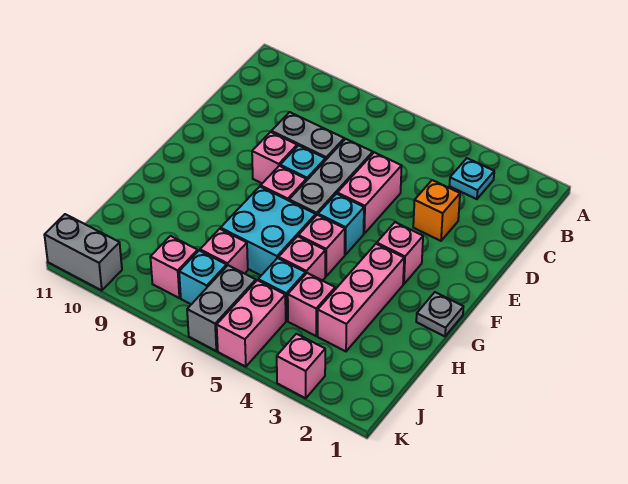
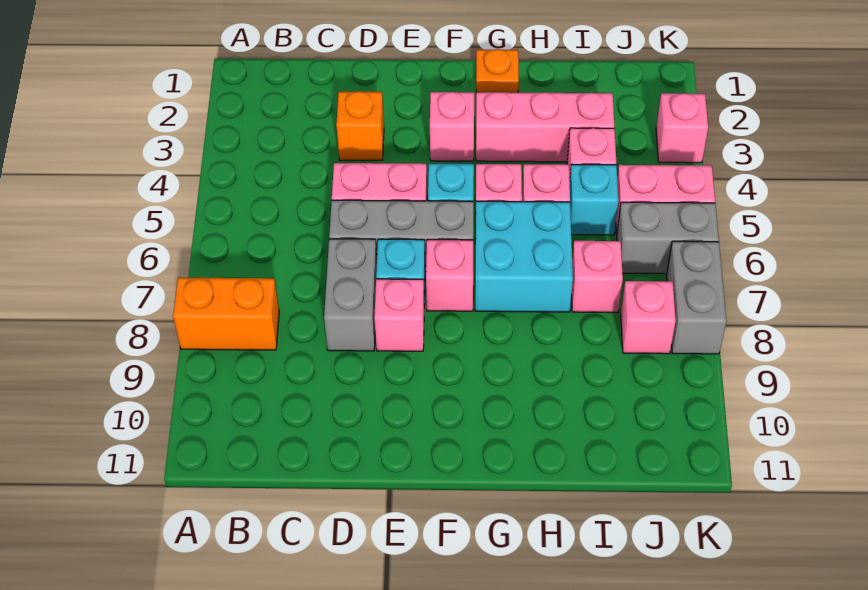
none -> orange brick A8:B8 level 1
cyan plate B3 level 1 -> none
grey plate G1 level 1 -> orange plate G1 level 1
cyan brick J7 level 1 -> none
grey brick K10:K11 level 1 -> grey brick K7:K8 level 1

